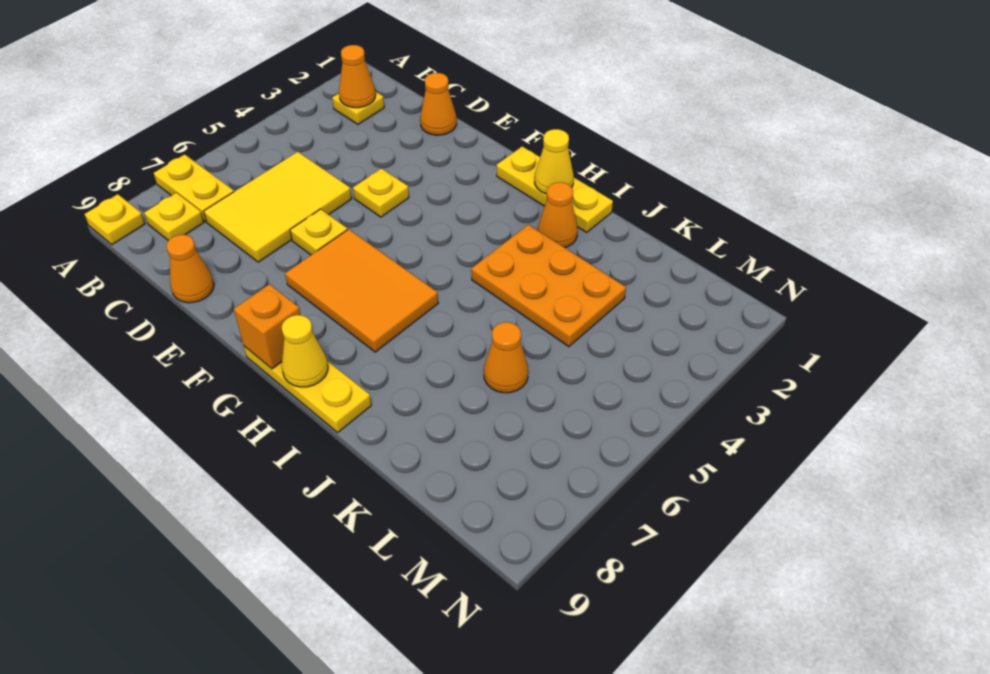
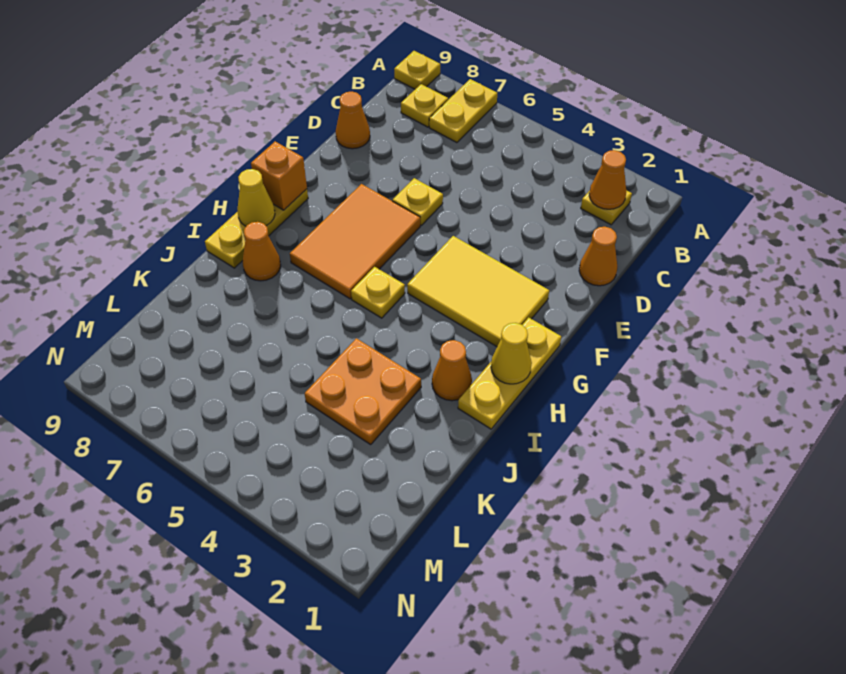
yellow tile C5:D7 level 1 -> yellow tile F2:G4 level 1
yellow plate E4 level 1 -> yellow plate H5 level 1
orange plate I3:K4 level 1 -> orange plate J3:K4 level 1
orange cone K6 level 1 -> orange cone I8 level 1

